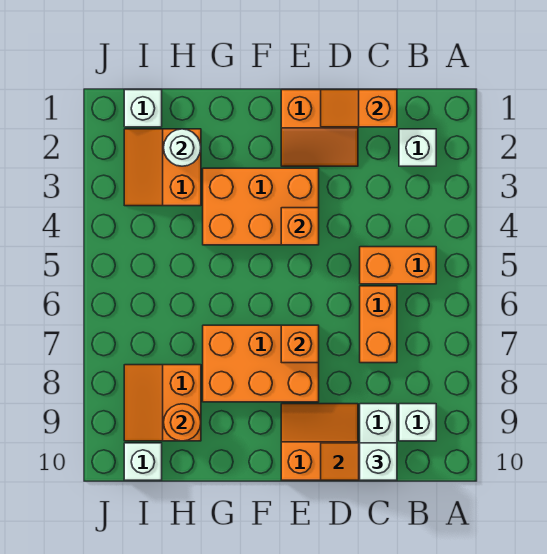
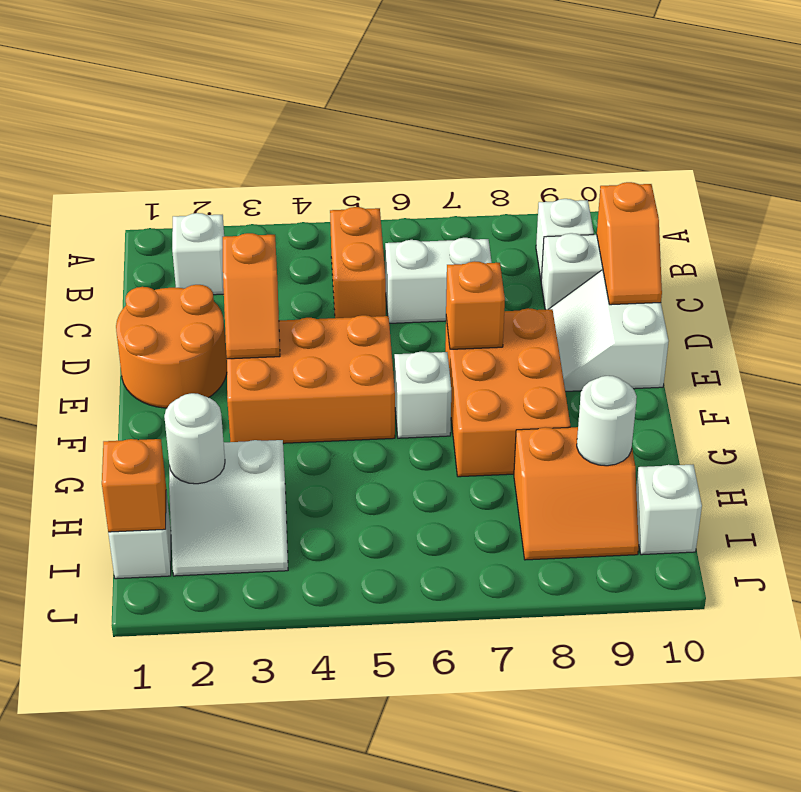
orange slope C1:D1 level 2 top C -> orange slope D3:E3 level 2 top D
orange brick C6:C7 level 1 -> white brick C6:C7 level 1
white brick C10 level 3 -> white brick F6 level 1
orange slope D1:E2 level 1 top 1 -> orange round brick D1:E2 level 1
orange slope D9:E10 level 1 top 10 -> white slope D9:E10 level 1 top 10
orange brick E3:G4 level 1 -> orange brick E3:F5 level 1
orange brick E4 level 2 -> orange brick I1 level 2
orange slope H2:I3 level 1 top H -> white slope H2:I3 level 1 top H
orange round brick H9 level 2 -> white round brick H9 level 2

